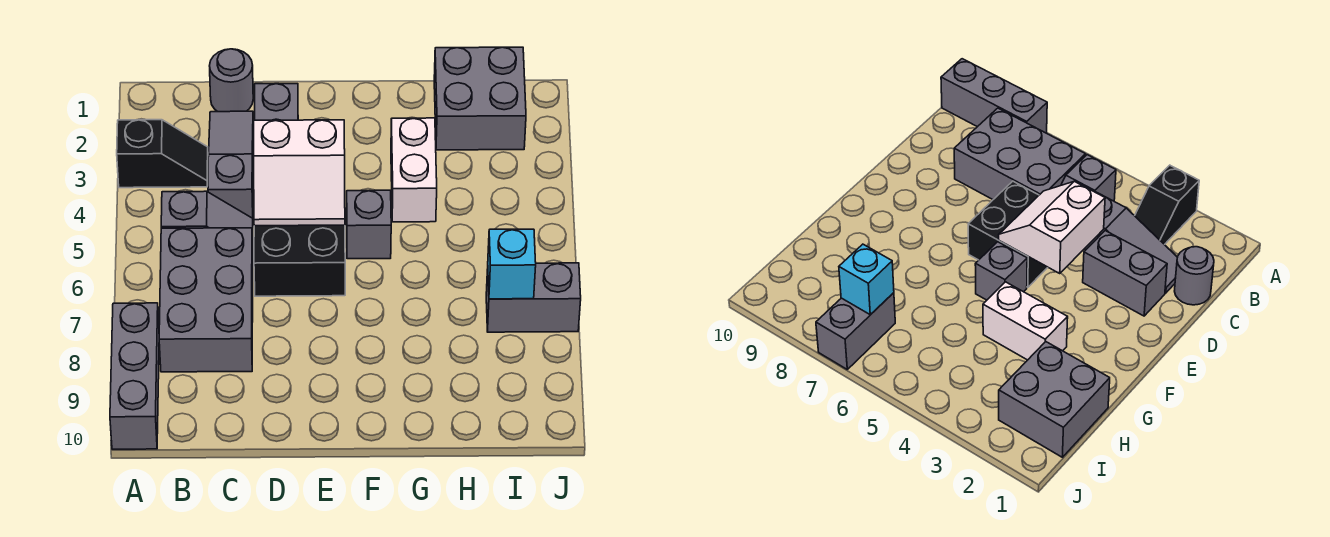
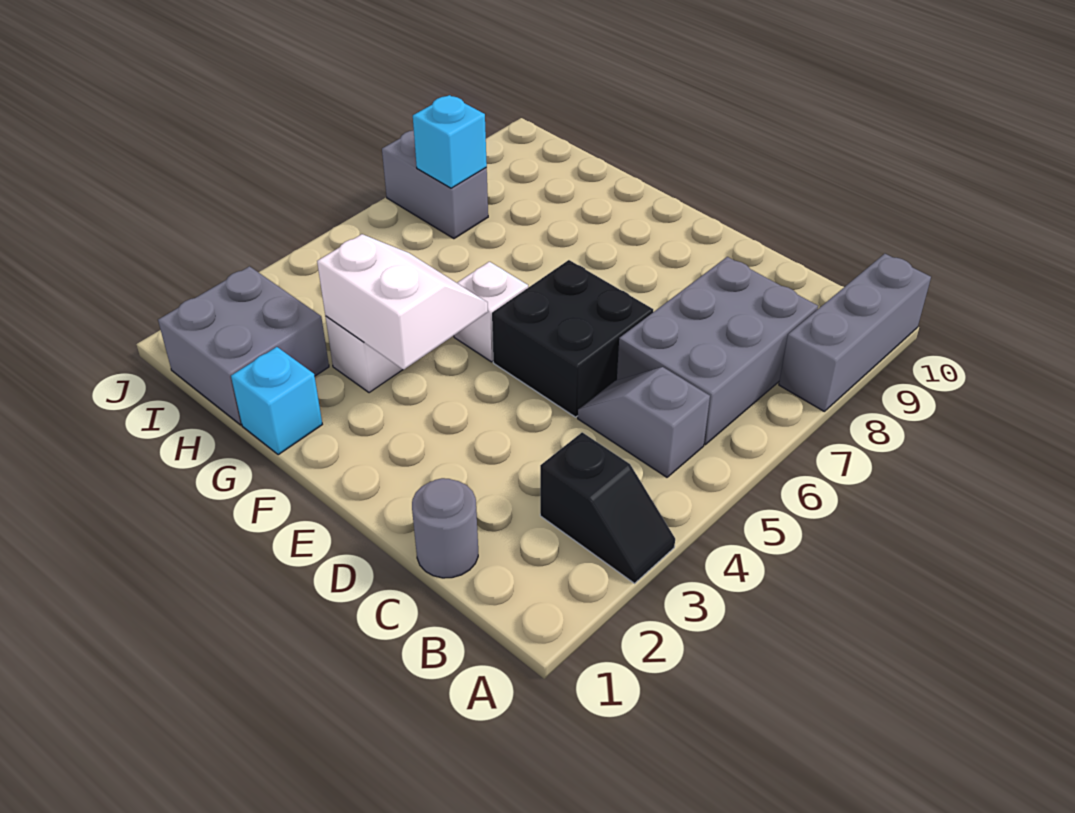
black slope A3:B3 level 1 top A -> black slope A3:B3 level 1 top B
grey slope C2:C4 level 1 top 4 -> none
grey brick D2:D3 level 1 -> none
white slope D4:E5 level 2 top 4 -> white slope F3:G4 level 2 top 3
grey brick F5 level 1 -> white brick F5 level 1
none -> cyan brick G1 level 1

